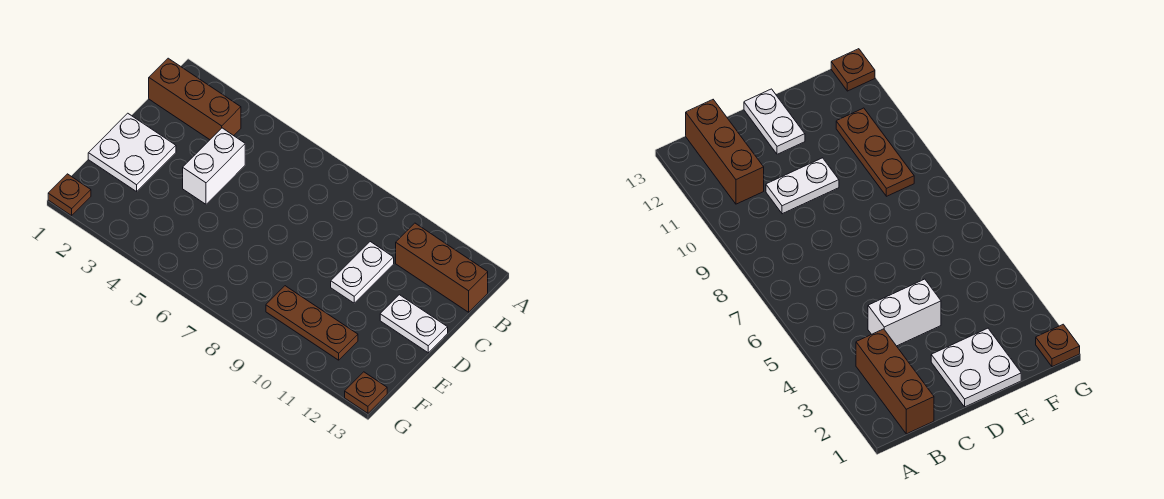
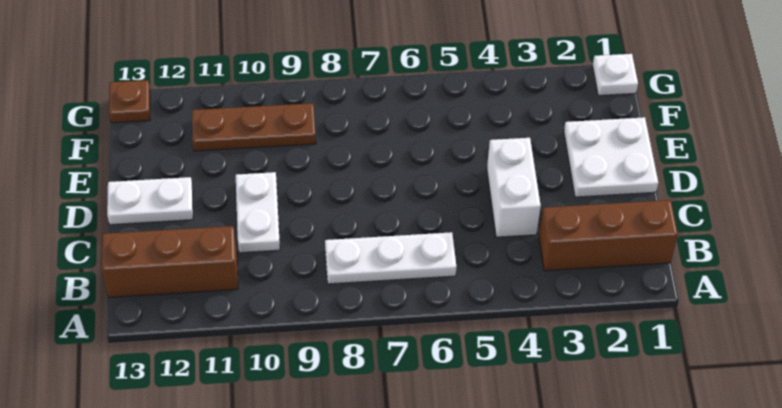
none -> white plate B6:B8 level 1
brown plate G1 level 1 -> white plate G1 level 1

